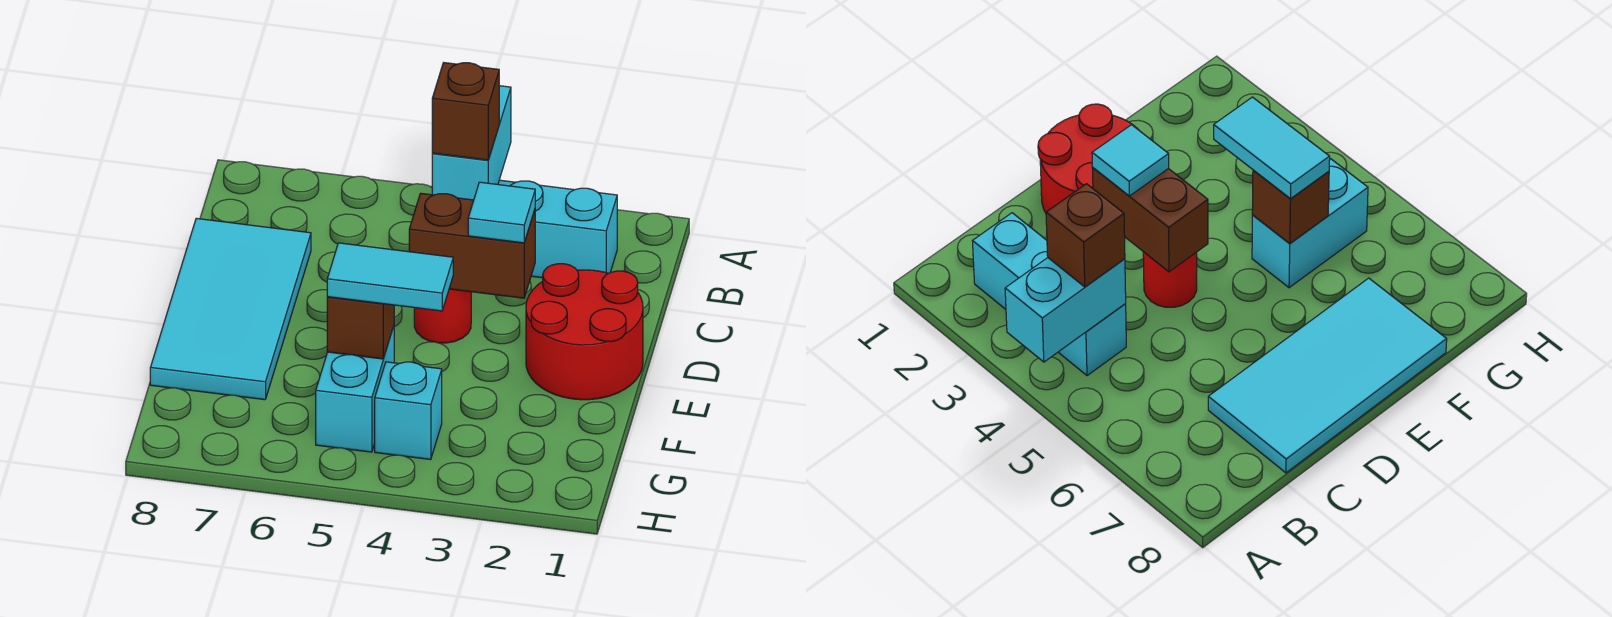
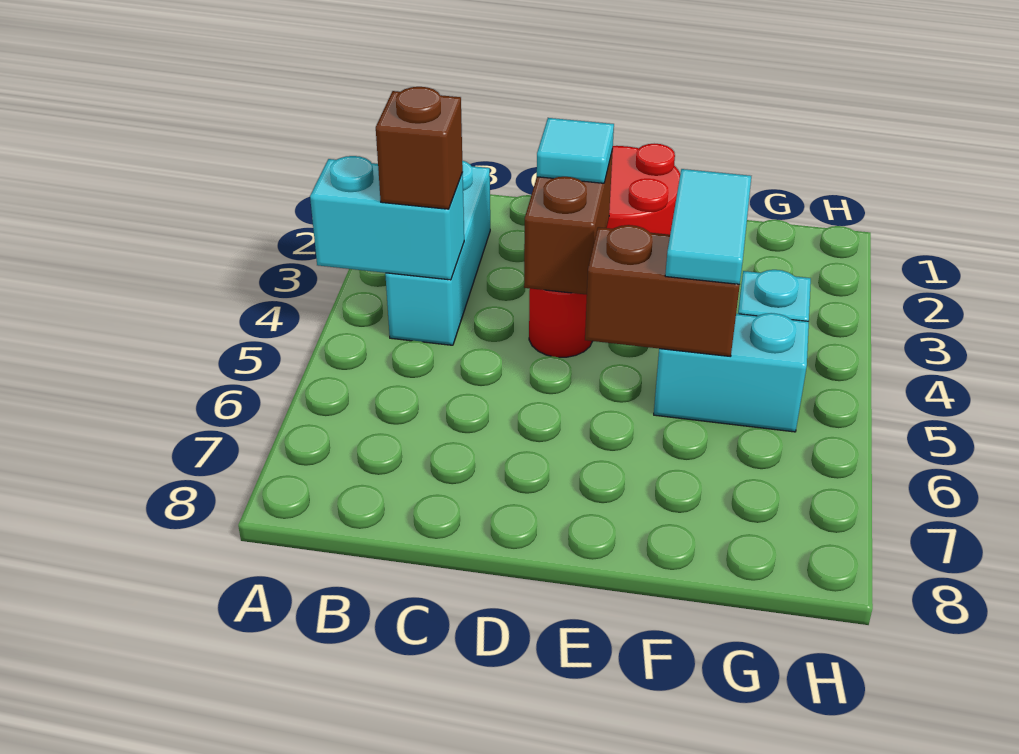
cyan tile C7:F8 level 1 -> none
brown brick F5 level 2 -> brown brick E5:F5 level 2

